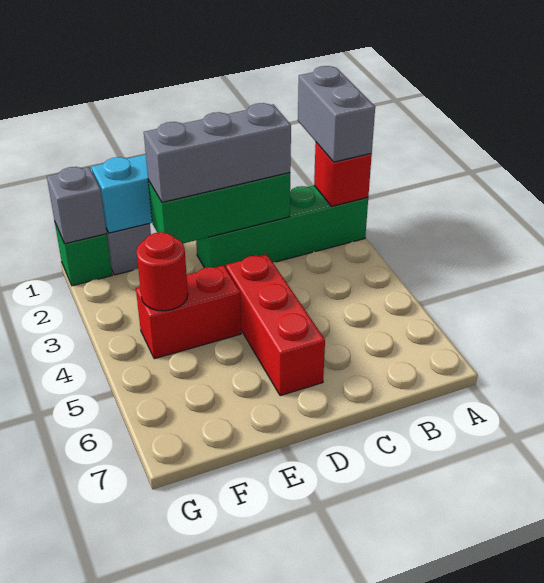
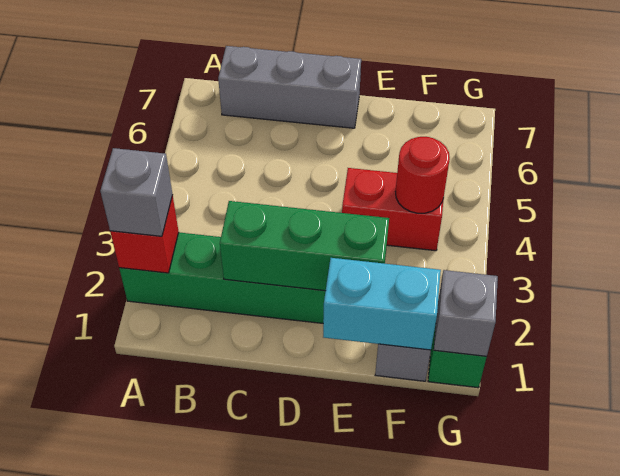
grey brick A1:A2 level 3 -> grey brick A2 level 3
grey brick C2:E2 level 3 -> grey brick B7:D7 level 1
red brick D4:D6 level 1 -> none

